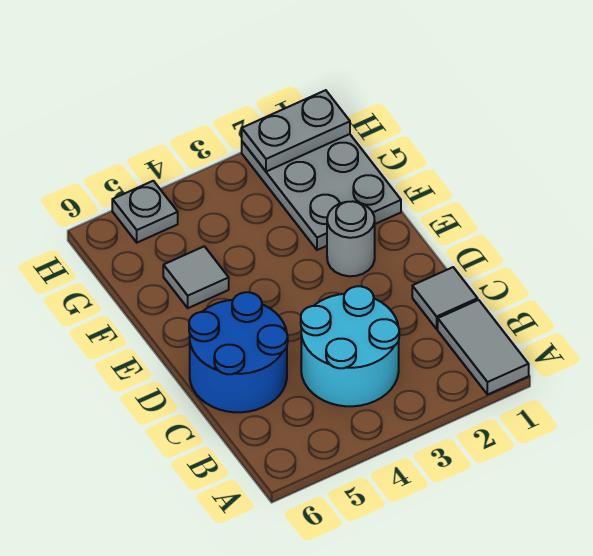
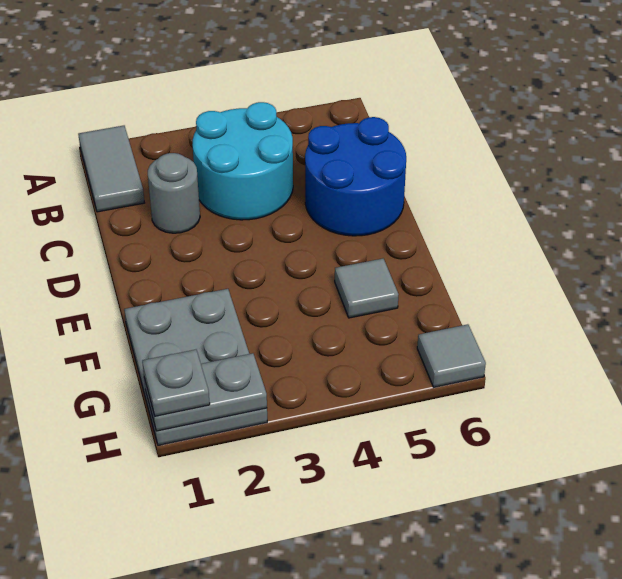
grey tile C1 level 1 -> grey tile H6 level 1
grey round brick E2 level 1 -> grey round brick C2 level 1
grey plate H5 level 1 -> grey plate H1 level 3

